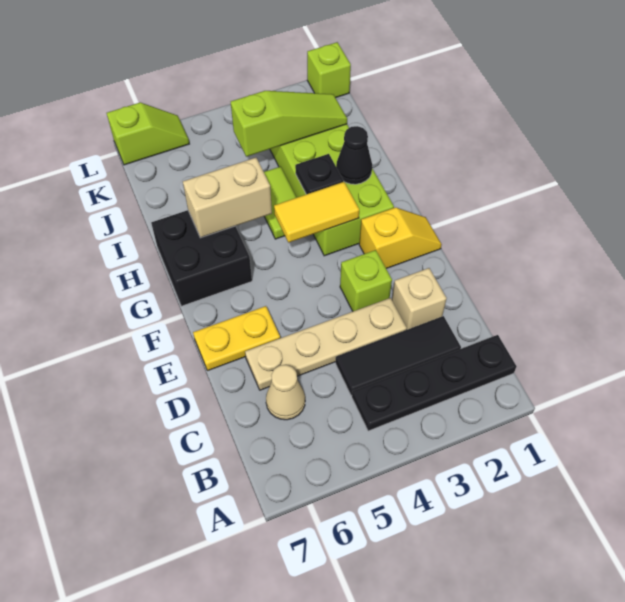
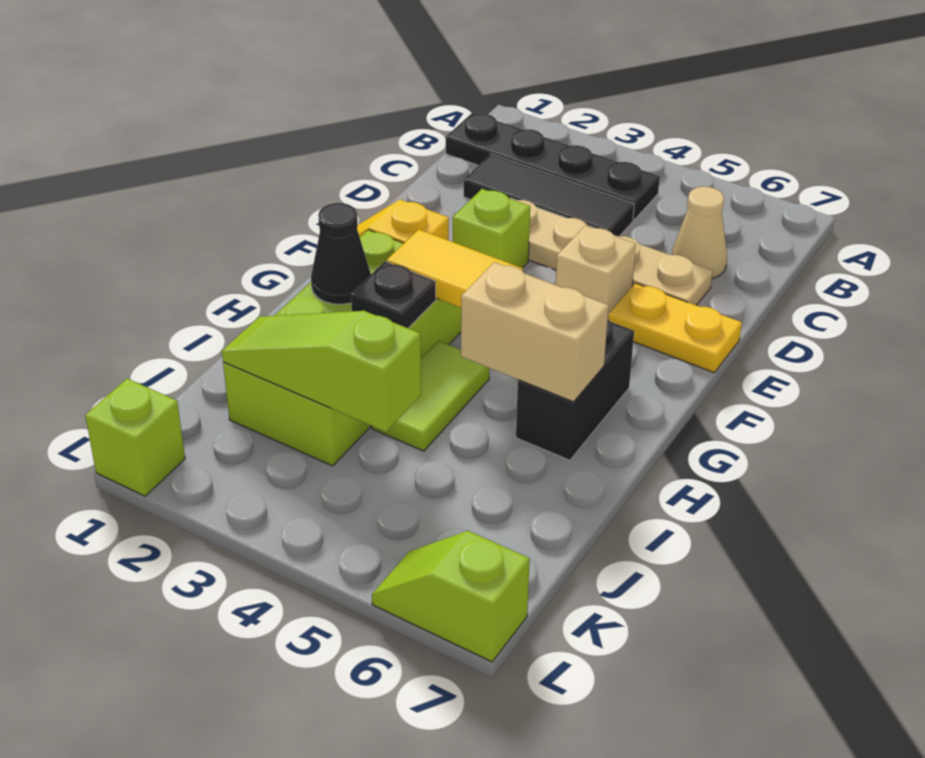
tan brick D2 level 1 -> tan brick E5 level 1
black brick G6:H7 level 1 -> black brick G6:H6 level 1

